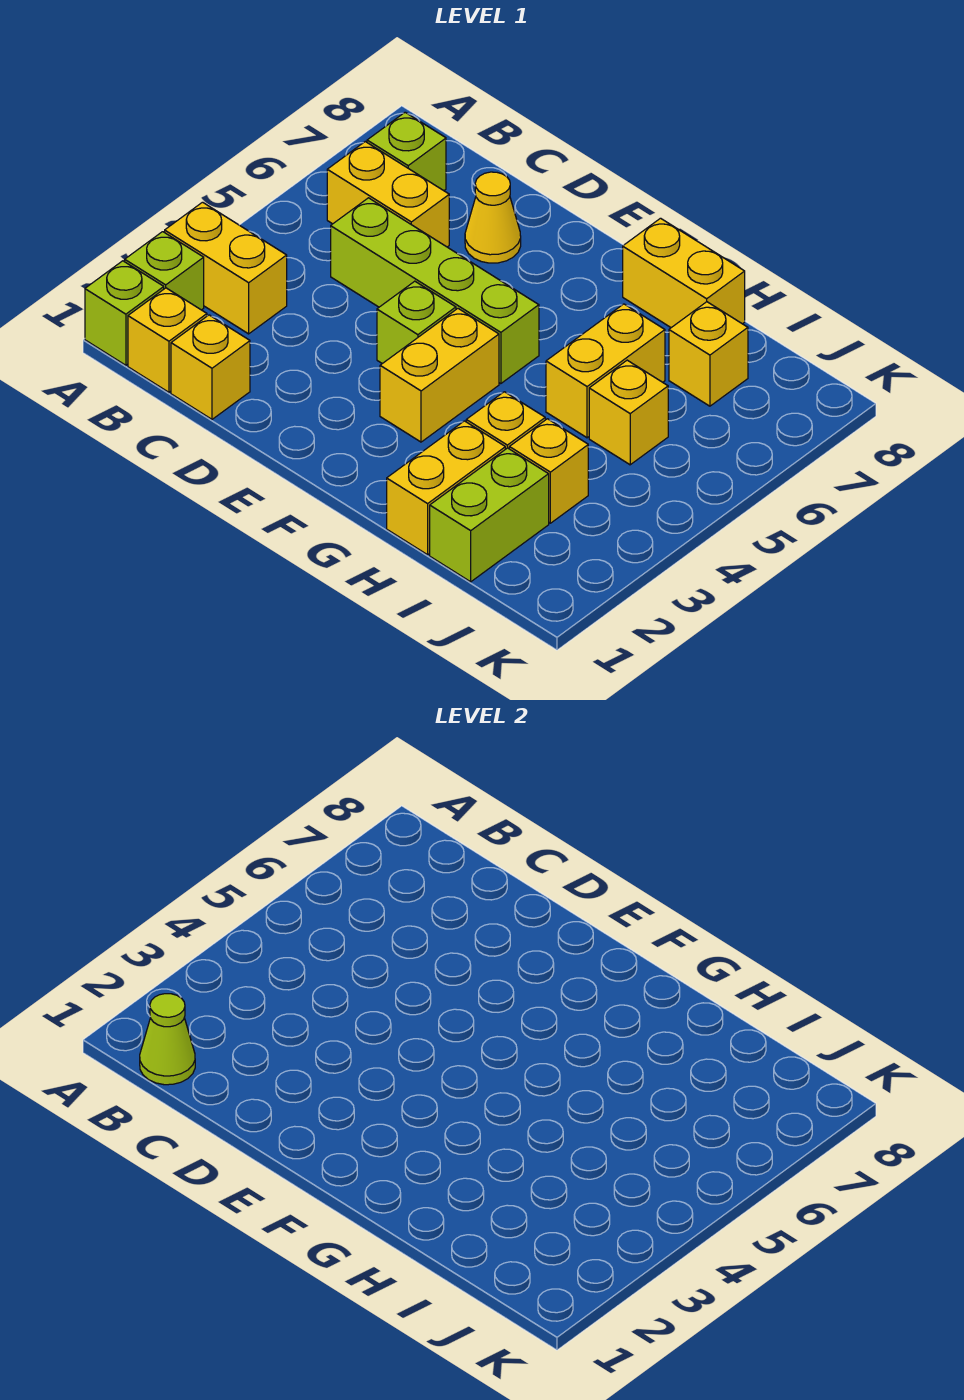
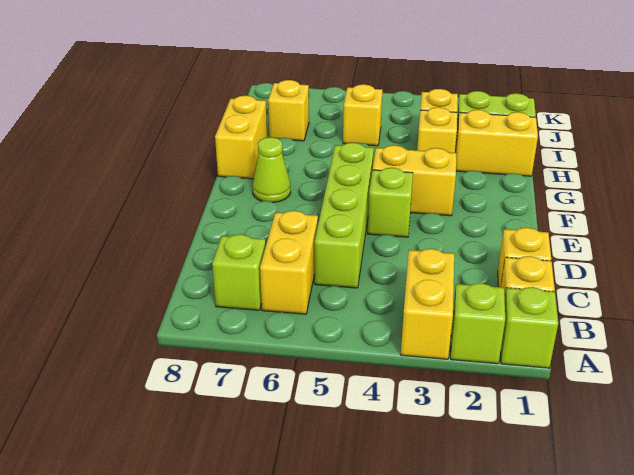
lime cone B1 level 2 -> lime cone F7 level 1
yellow cone D7 level 1 -> none
yellow brick H5:H6 level 1 -> none

